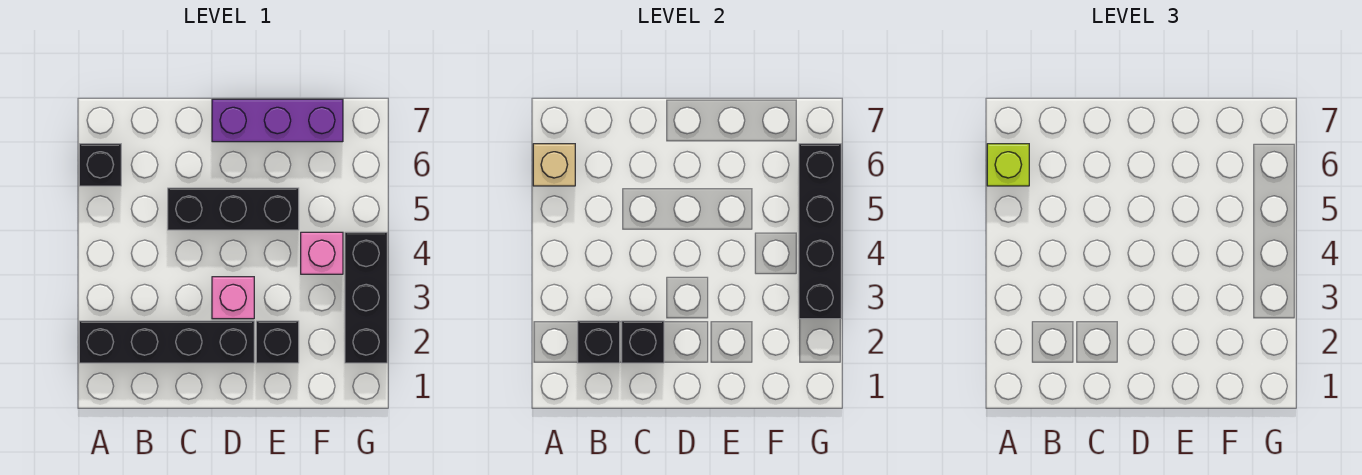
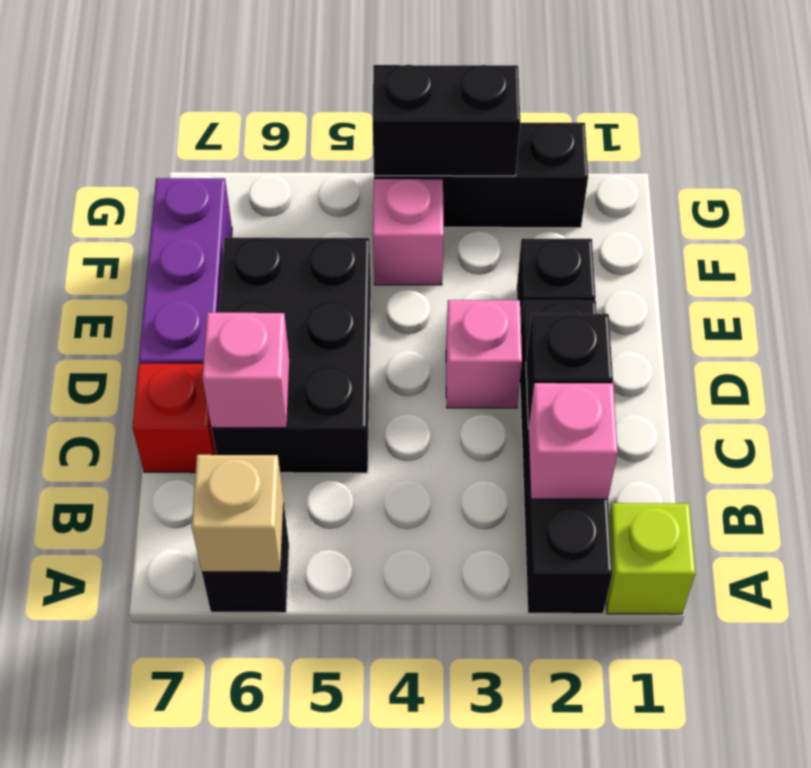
lime brick A6 level 3 -> lime brick A1 level 1
black brick B2 level 2 -> pink brick B2 level 2
black brick C5:E5 level 1 -> black brick C5:E6 level 1
none -> pink brick C6 level 2
none -> red brick C7 level 1
black brick G3:G6 level 2 -> black brick G3:G4 level 2

